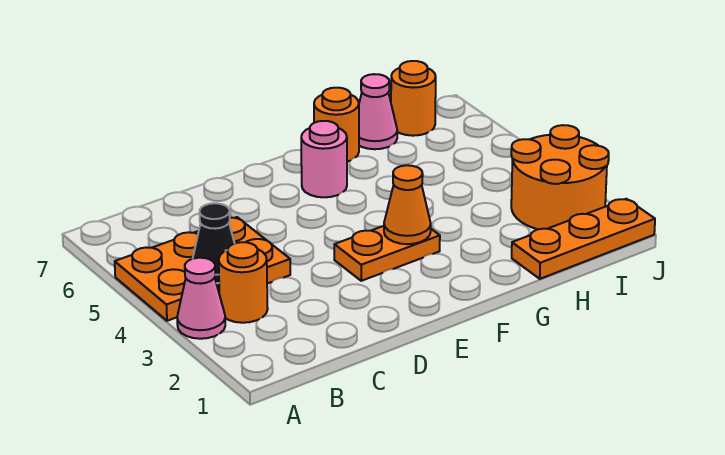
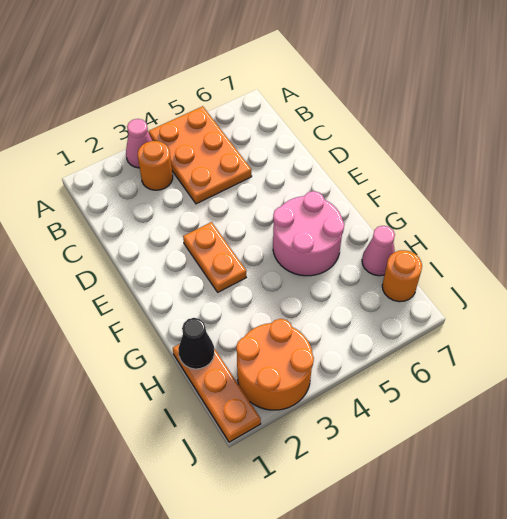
black cone B4 level 2 -> black cone H1 level 2
orange cone F3 level 2 -> none
pink round brick F6 level 1 -> pink round brick F5:G6 level 1
orange round brick G7 level 1 -> none

